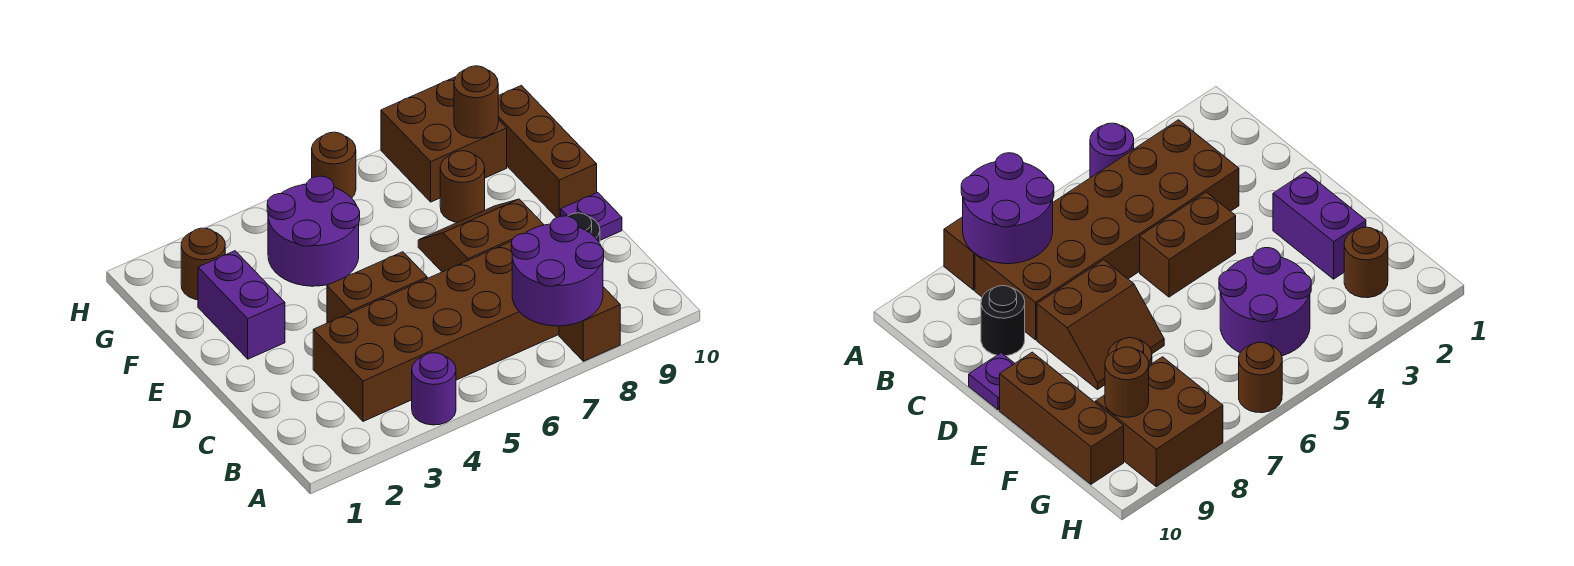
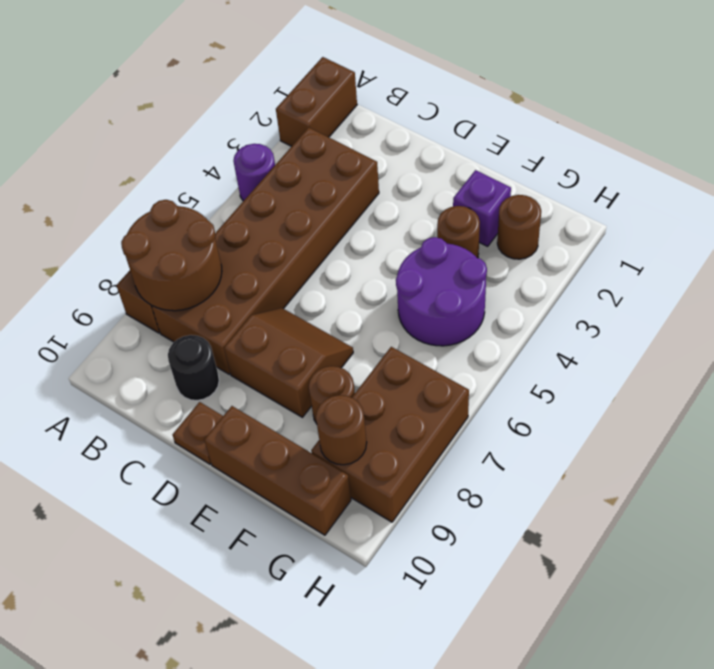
purple round brick A7:B8 level 2 -> brown round brick A7:B8 level 2
brown brick D4:D5 level 1 -> brown brick A1:A2 level 1
brown slope D7:E8 level 1 top D -> brown slope D7:E8 level 1 top 8
purple plate D10 level 1 -> brown plate D10 level 1
purple brick E2:F2 level 1 -> purple brick F2 level 1
brown brick G8:H9 level 1 -> brown brick G7:H9 level 1
brown round brick H6 level 1 -> brown round brick F3 level 1

